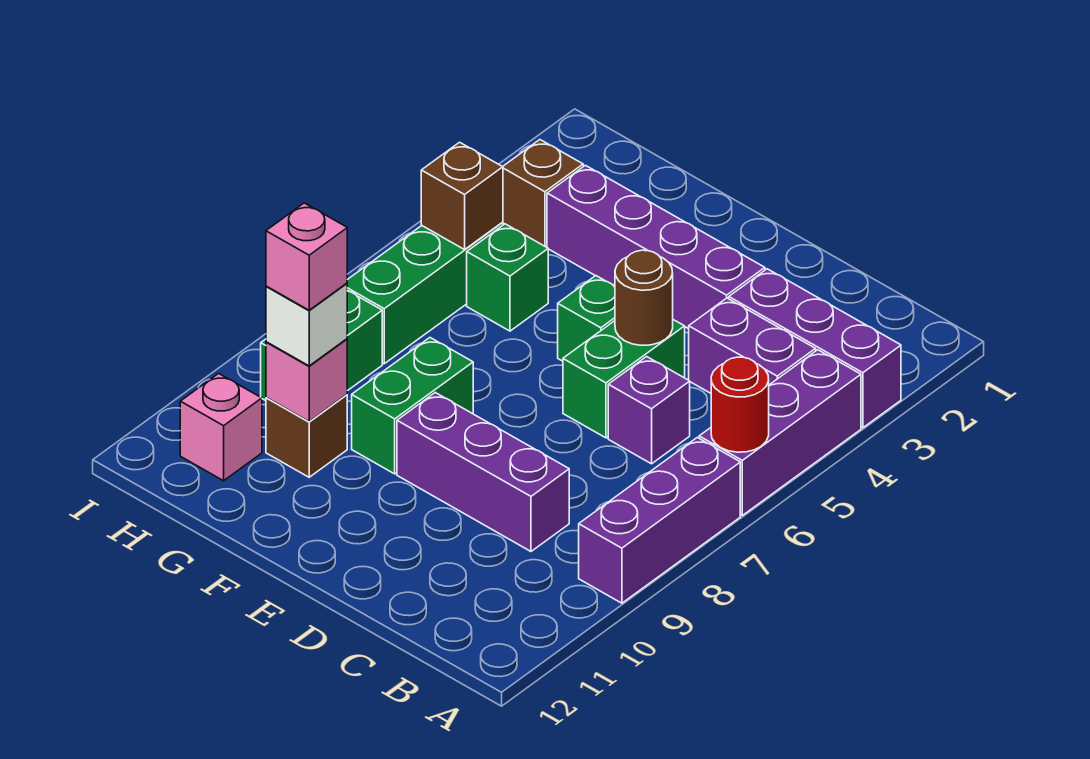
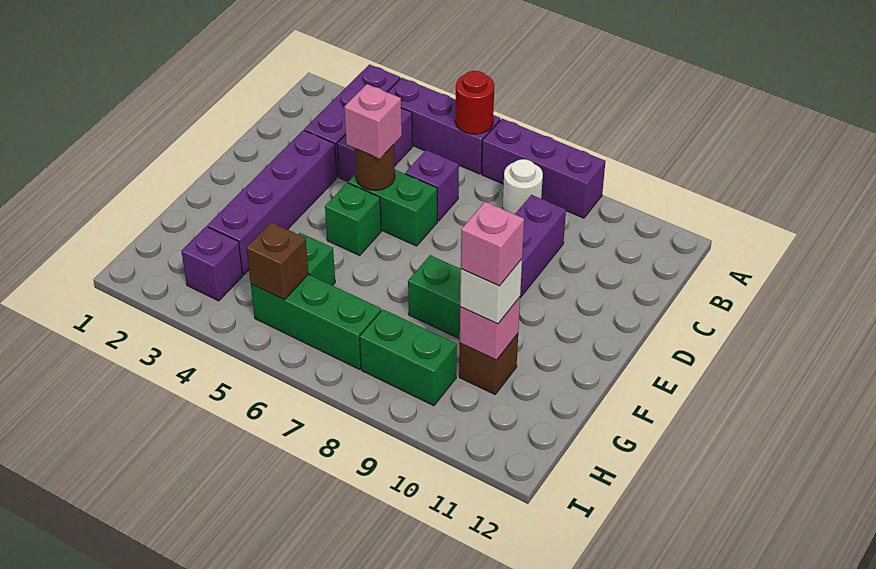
none -> white round brick B8 level 1
brown brick H3 level 1 -> purple brick H3 level 1
pink brick H11 level 1 -> pink brick D5 level 3

